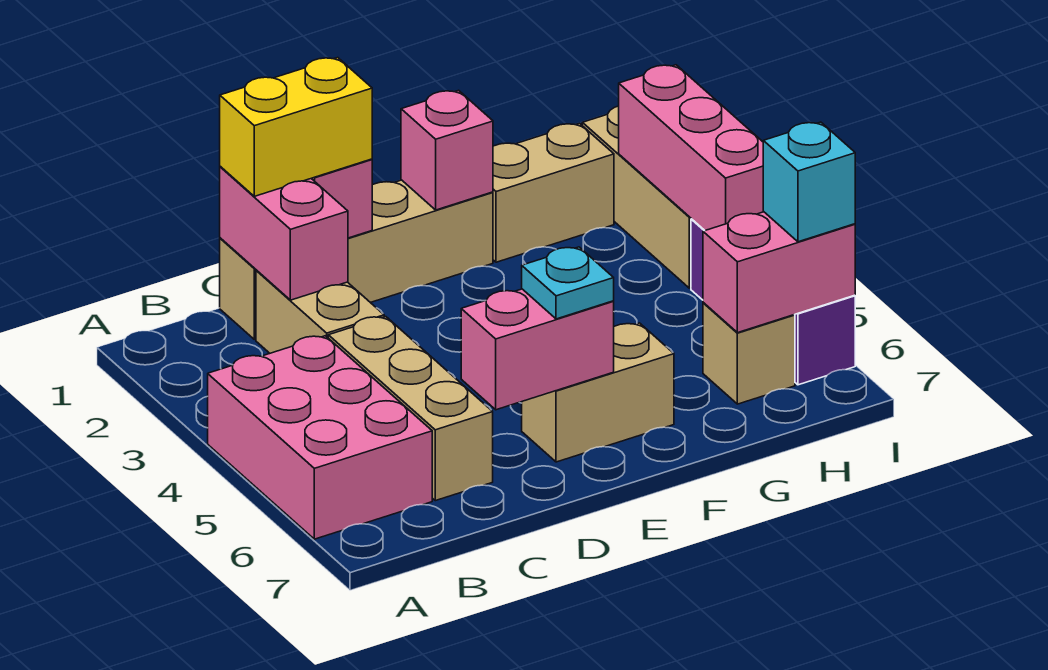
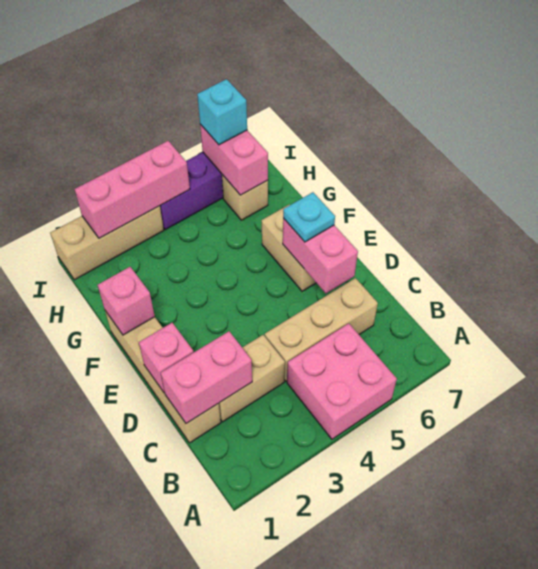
pink brick A4:B6 level 1 -> pink brick A4:B5 level 1
yellow brick C1:D1 level 3 -> none
tan brick G1:H1 level 1 -> none

